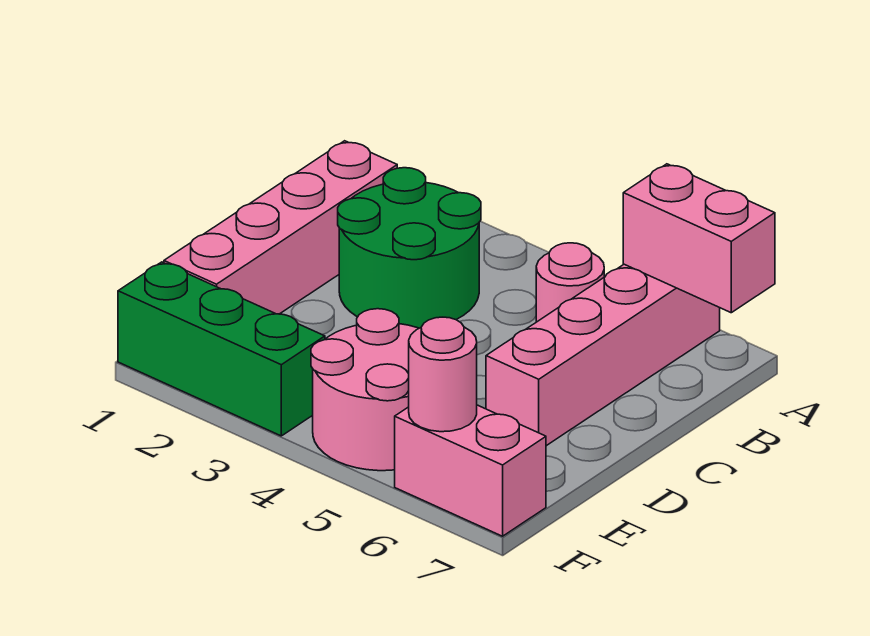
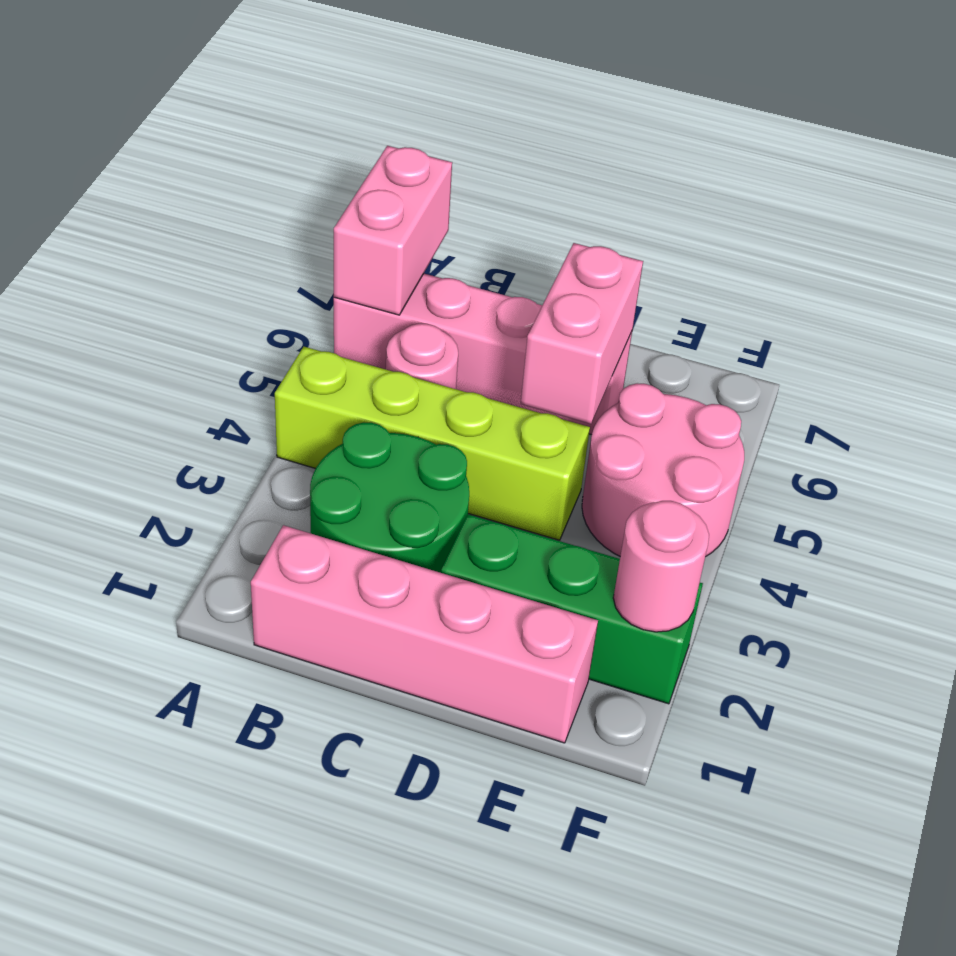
none -> lime brick A4:D4 level 1
green brick F1:F3 level 1 -> green brick D2:F2 level 1
pink brick F6:F7 level 1 -> pink brick D5:D6 level 2
pink round brick F6 level 2 -> pink round brick F2 level 2

